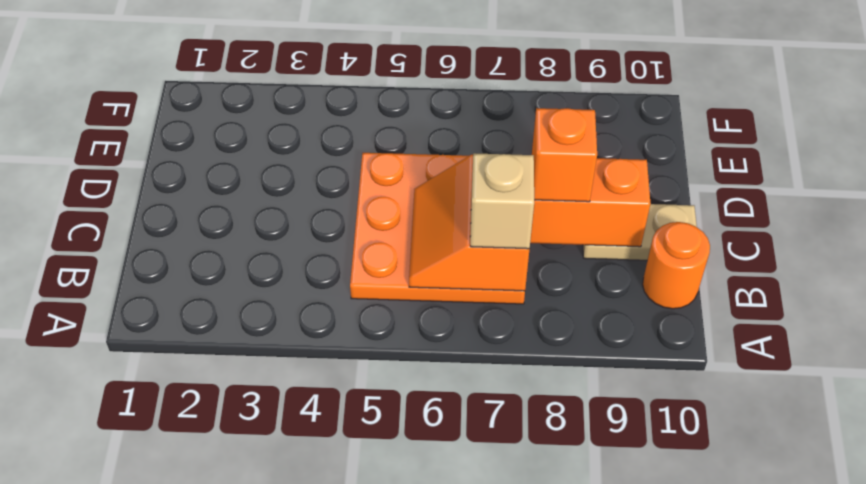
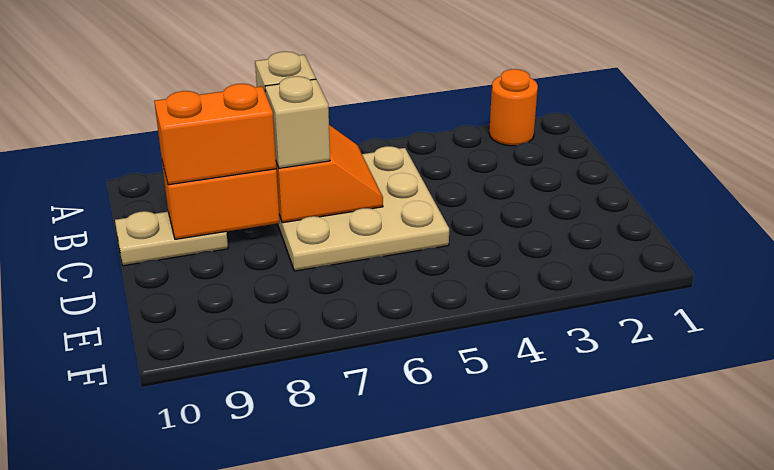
orange plate B5:D7 level 1 -> tan plate B5:D7 level 1
orange round brick B10 level 1 -> orange round brick A2 level 1
none -> tan brick C7 level 3
orange brick C8 level 3 -> orange brick C8:C9 level 3

